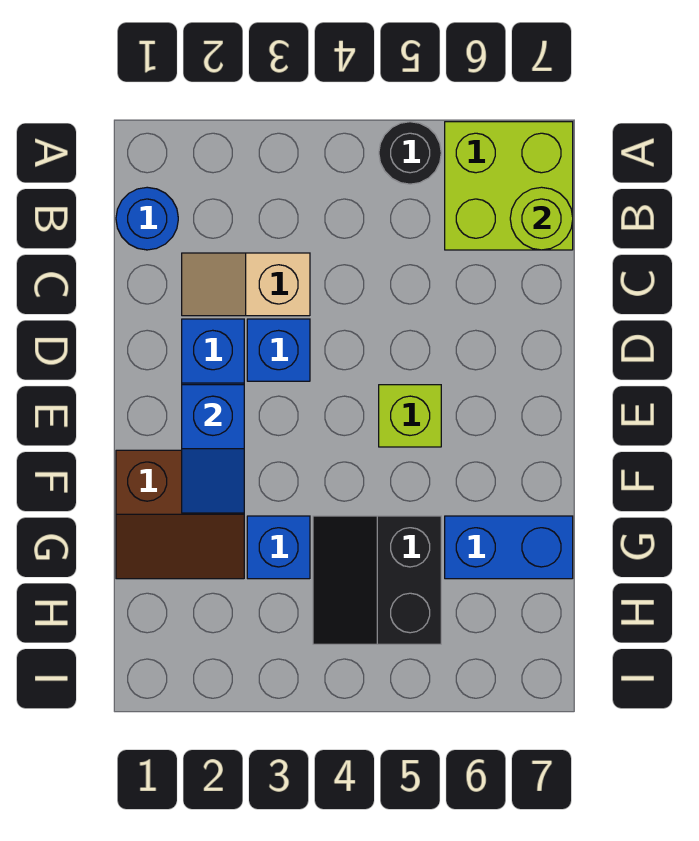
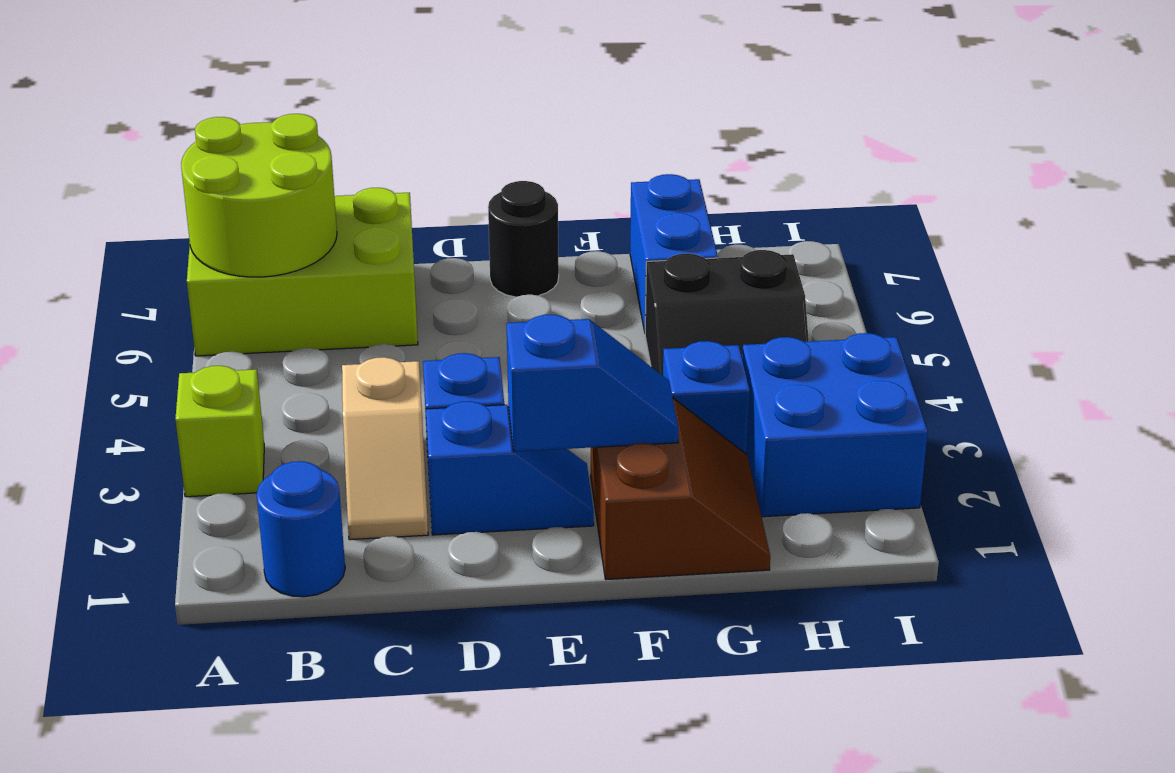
black round brick A5 level 1 -> black round brick E7 level 1
lime brick A6:B7 level 1 -> lime brick A6:C7 level 1
lime round brick B7 level 2 -> lime round brick A6:B7 level 2
lime brick E5 level 1 -> lime brick A3 level 1
none -> blue brick H2:I3 level 1

